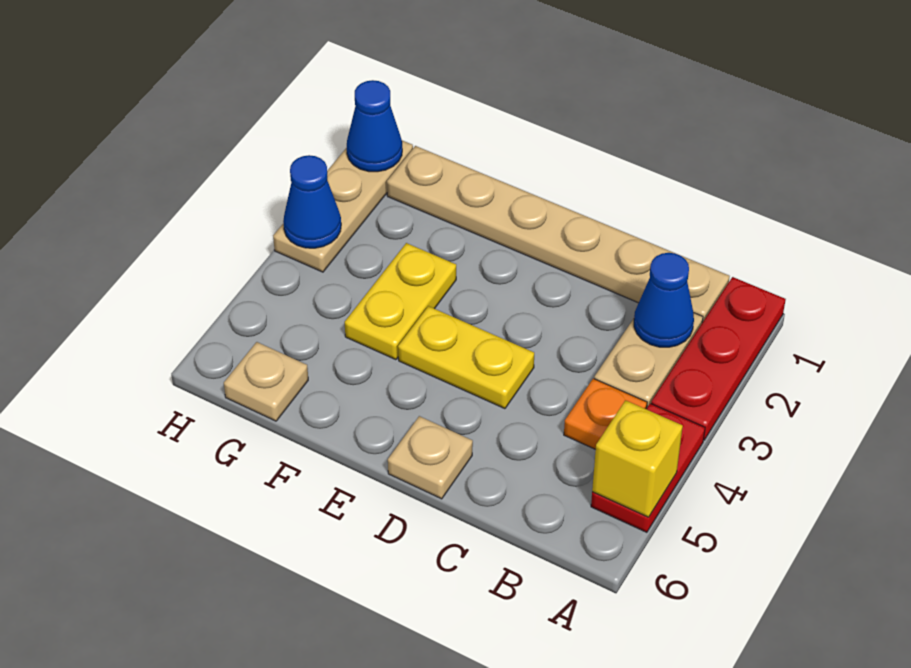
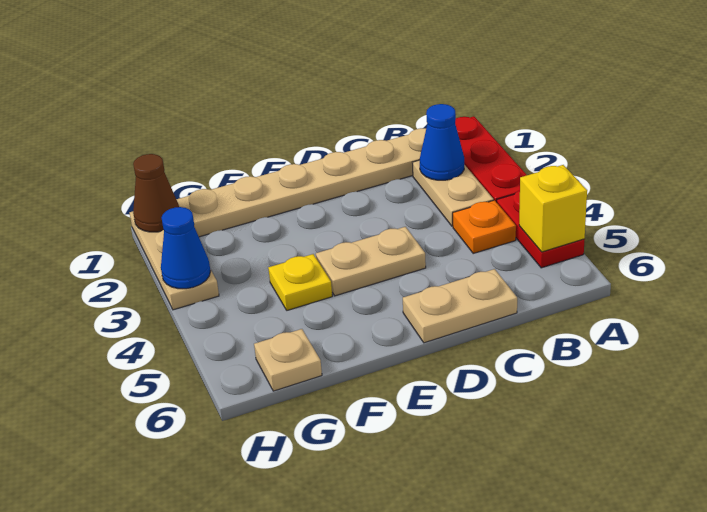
yellow plate D4:E4 level 1 -> tan plate D4:E4 level 1
tan plate D6 level 1 -> tan plate C6:D6 level 1
yellow plate F3:F4 level 1 -> yellow plate F4 level 1
blue cone H1 level 2 -> brown cone H1 level 2

